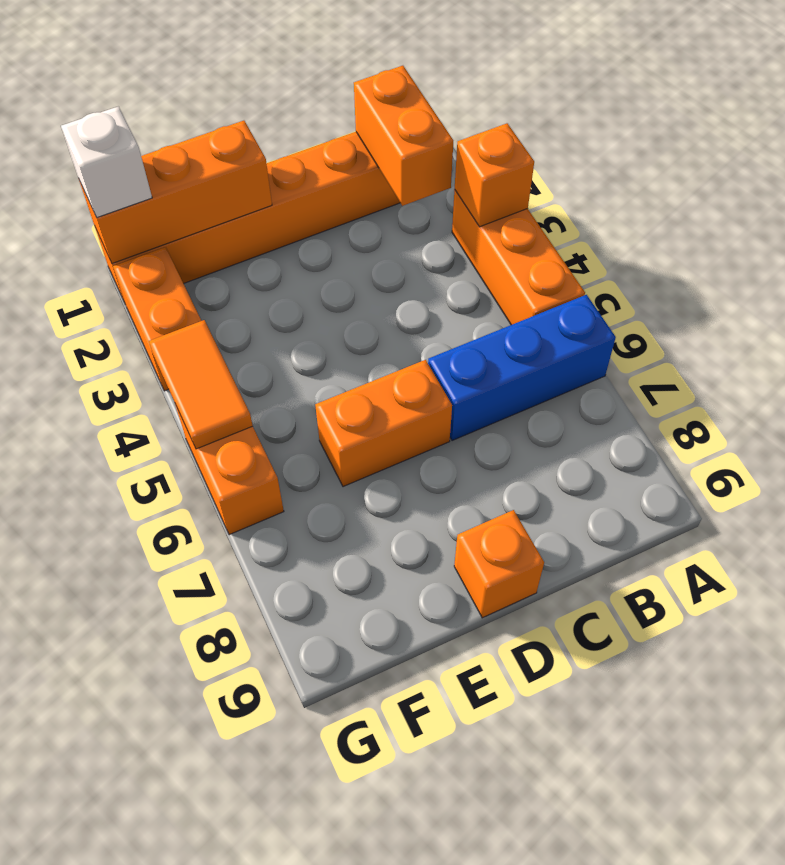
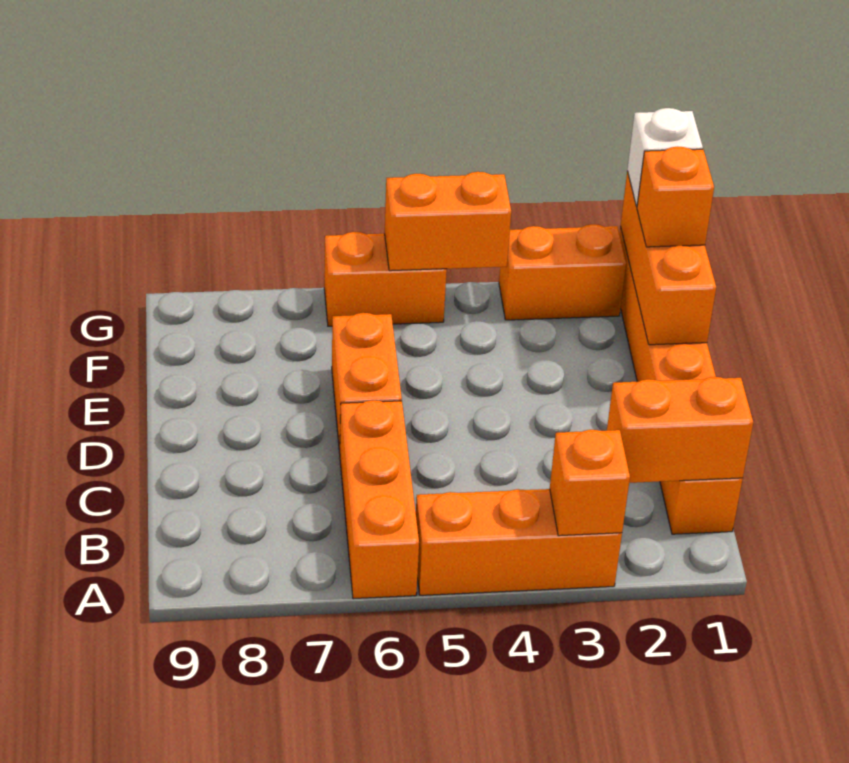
blue brick A6:C6 level 1 -> orange brick A6:C6 level 1
orange brick D9 level 1 -> orange brick F1 level 3
orange tile G4:G5 level 2 -> orange brick G4:G5 level 2

